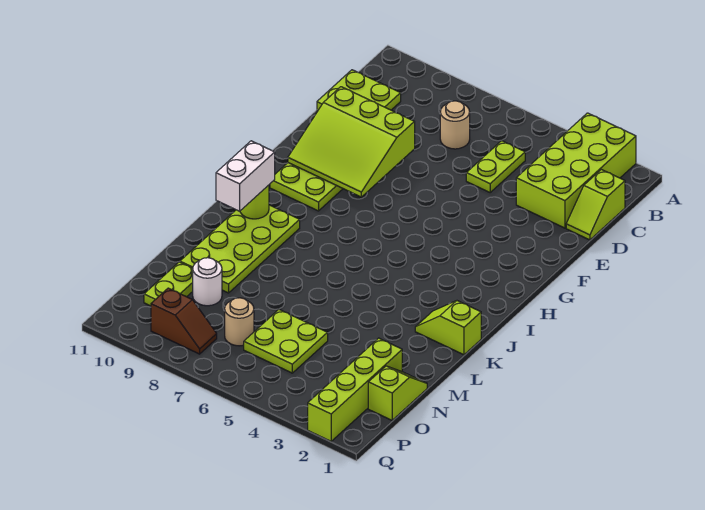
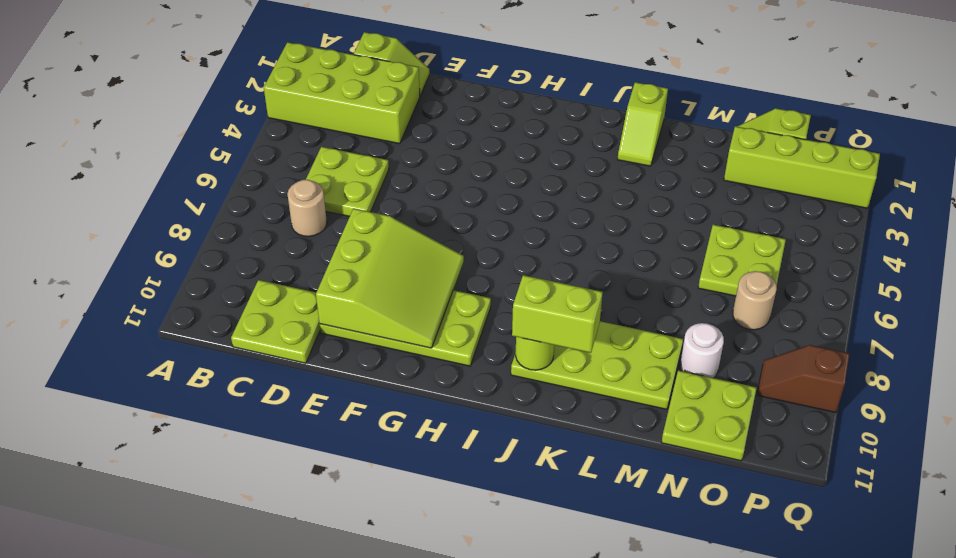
lime plate C5:D5 level 1 -> lime plate C5:D6 level 1
white brick J10:K10 level 3 -> lime brick J10:K10 level 3
lime plate N10:O10 level 1 -> lime plate N10:O11 level 1
brown slope P8:P9 level 1 top 9 -> brown slope P9:Q9 level 1 top Q

